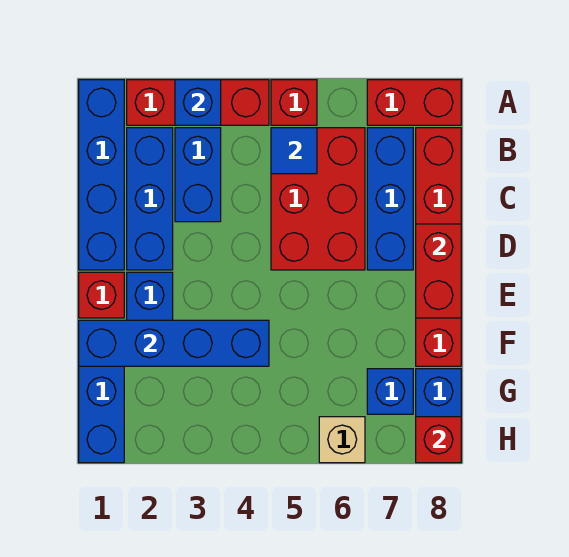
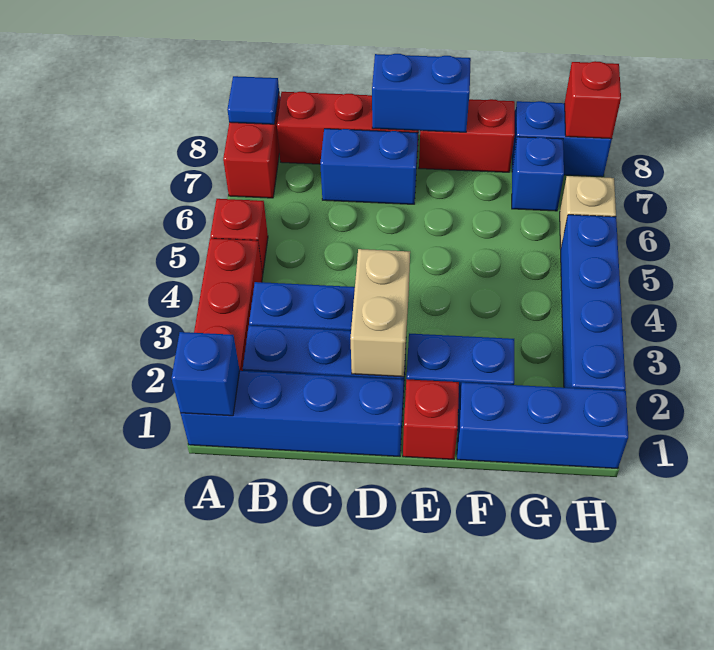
blue brick A3 level 2 -> blue brick A1 level 2
red brick B5:D6 level 1 -> none
blue tile B5 level 2 -> blue tile A8 level 2
blue brick B7:D7 level 1 -> blue brick C7:D7 level 1
none -> tan brick D2:D3 level 2
red brick D8:E8 level 2 -> blue brick D8:E8 level 2
blue brick F1:F4 level 2 -> blue brick H2:H5 level 1

